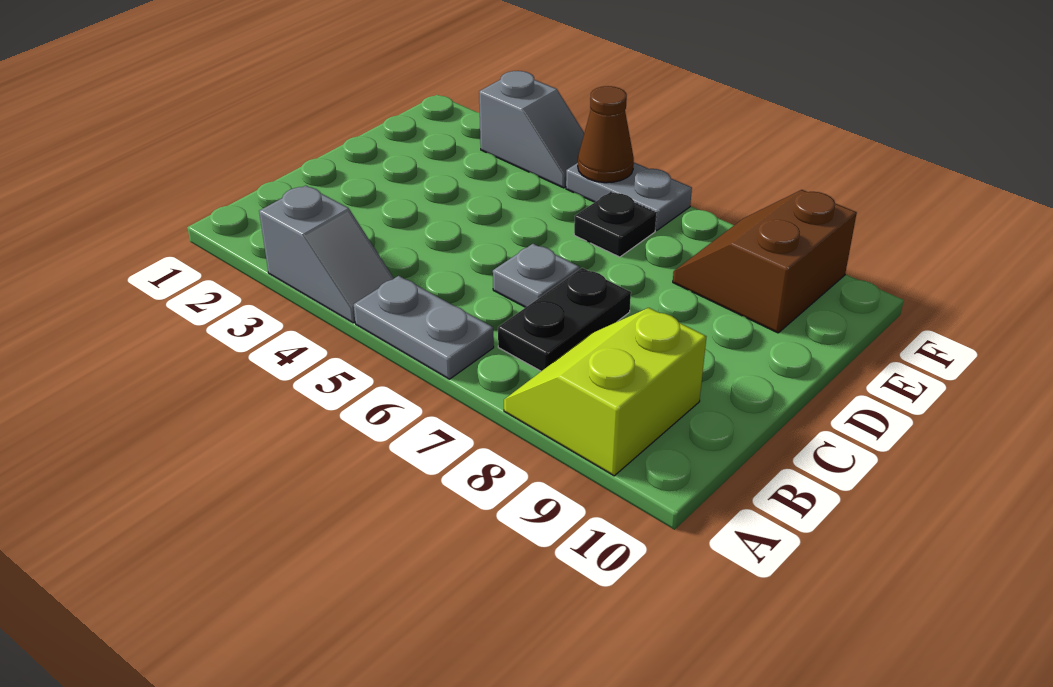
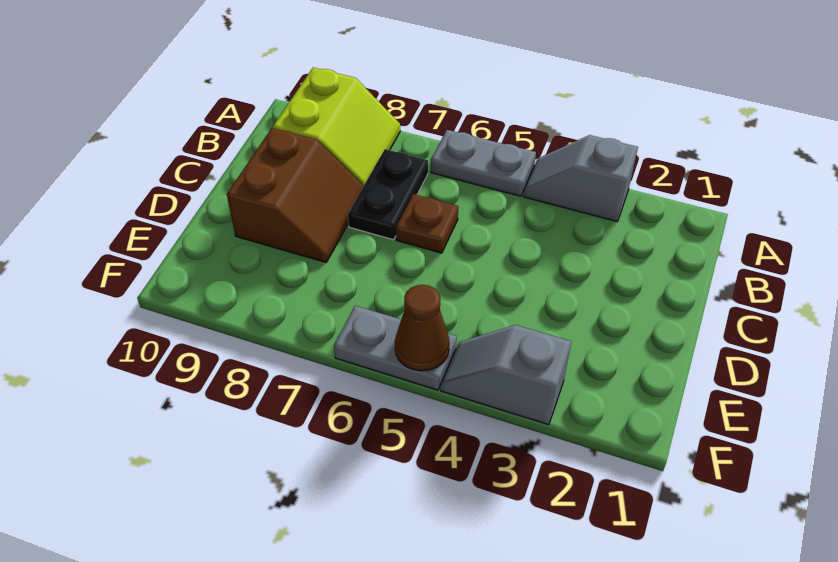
grey plate C6 level 1 -> brown plate C6 level 1
black plate E6 level 1 -> none
brown slope E8:F9 level 1 top 9 -> brown slope C8:D9 level 1 top 9

